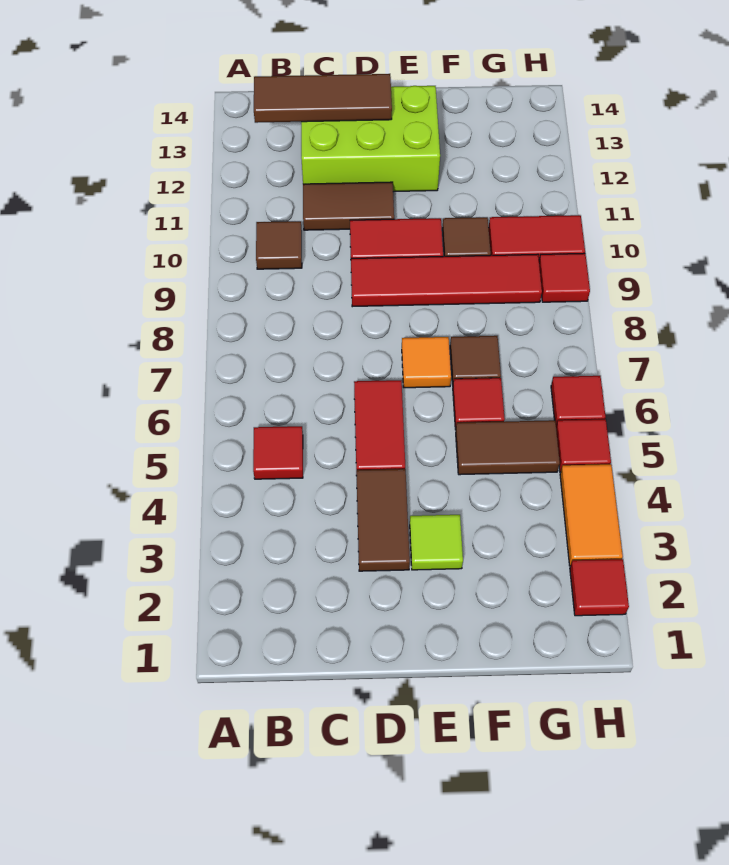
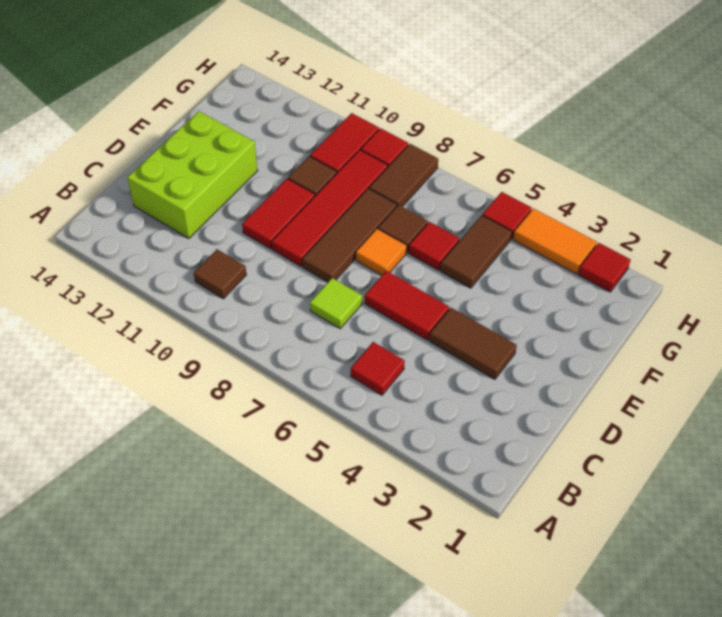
brown tile B13:D13 level 2 -> brown tile D8:F8 level 1
brown tile C11:D11 level 1 -> brown tile G8:H8 level 1
lime tile E3 level 1 -> lime tile C7 level 1
red tile H6 level 1 -> none

